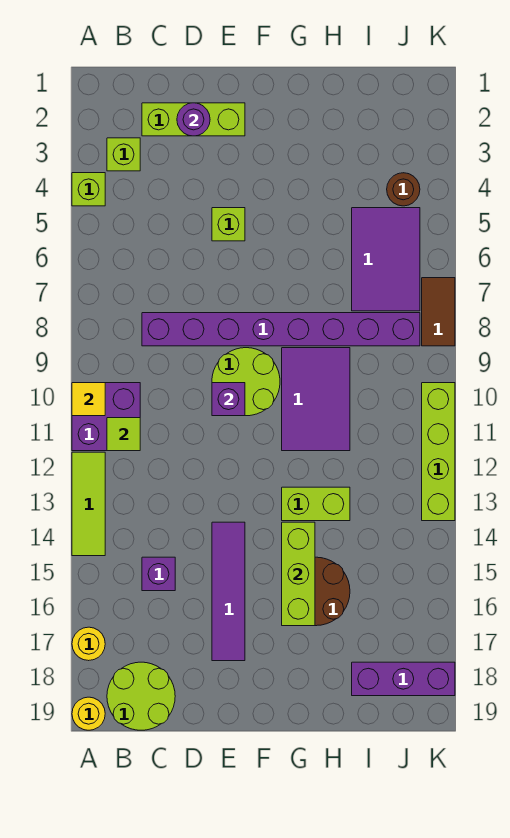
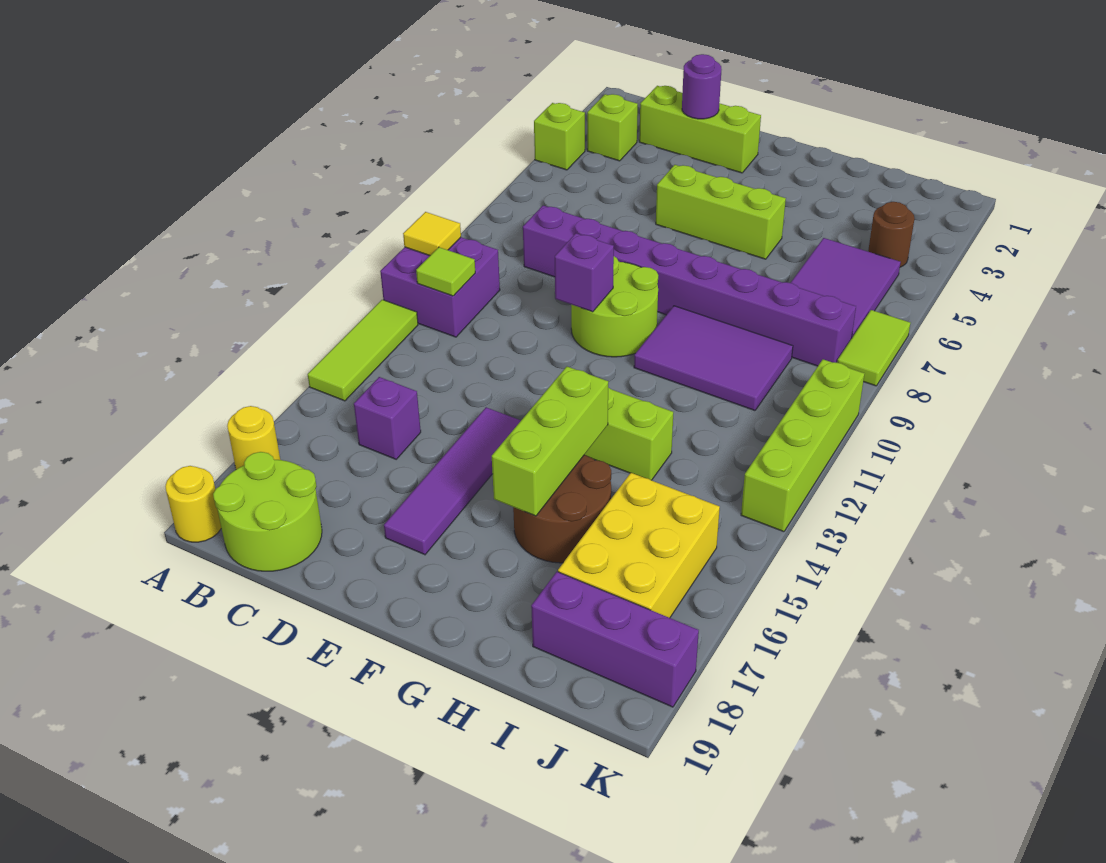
lime brick E5 level 1 -> lime brick E5:G5 level 1
purple tile G9:H11 level 1 -> purple tile G9:I10 level 1
none -> yellow brick I15:J17 level 1
brown tile K7:K8 level 1 -> lime tile K7:K8 level 1

